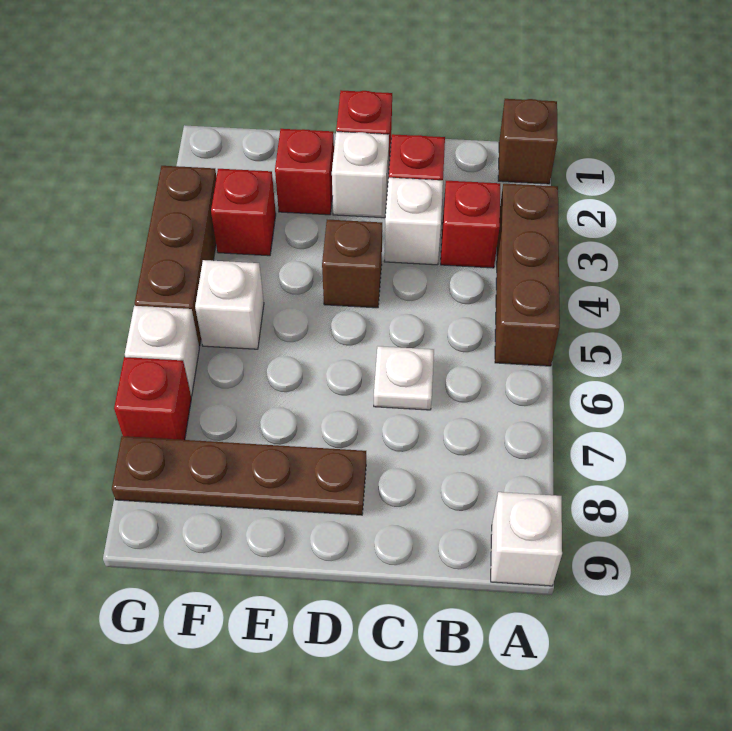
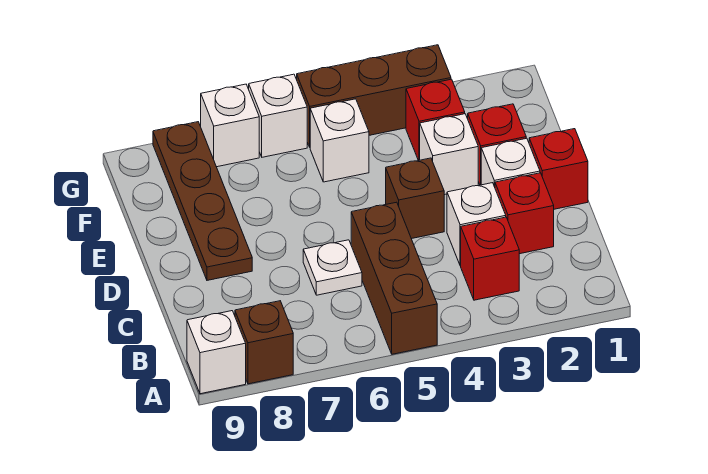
brown brick A1 level 1 -> brown brick A8 level 1
brown brick A3:A5 level 1 -> brown brick A5:C5 level 1
none -> white brick E3 level 1
red brick G7 level 1 -> white brick G7 level 1

